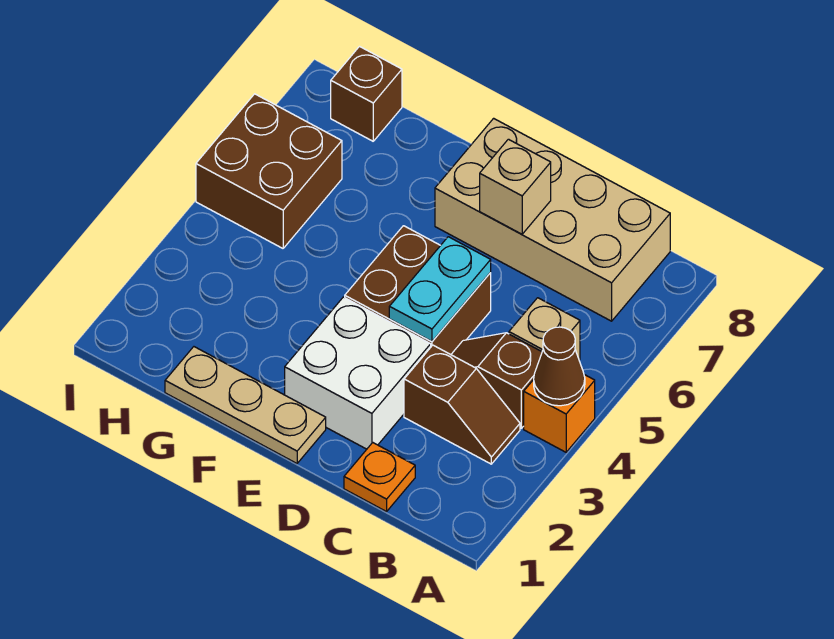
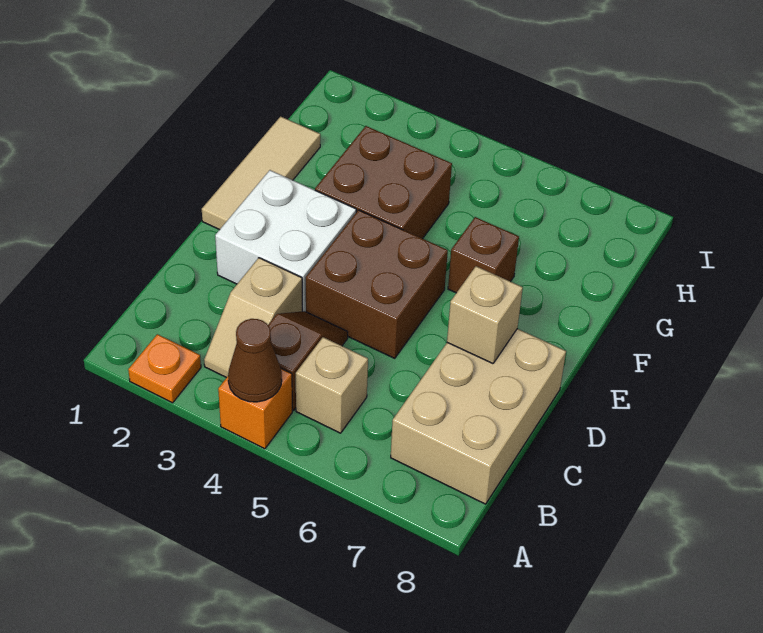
brown slope B3:C3 level 1 top C -> tan slope B3:C3 level 1 top C
tan brick B7:E8 level 1 -> tan brick B7:D8 level 1
orange plate C1 level 1 -> orange plate A2 level 1
cyan plate D4:D5 level 2 -> none
tan plate E1:G1 level 1 -> tan tile E1:G1 level 1
brown brick H5:I6 level 1 -> brown brick F3:G4 level 1
brown brick H8 level 1 -> brown brick F6 level 1

